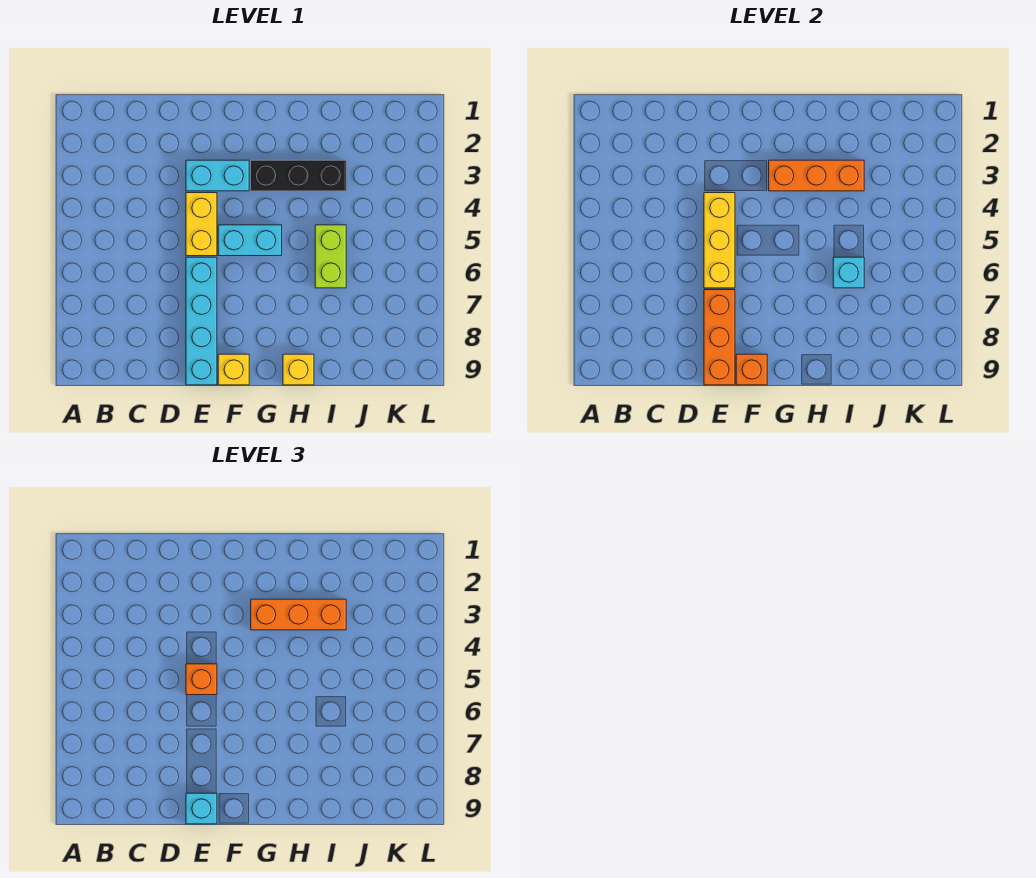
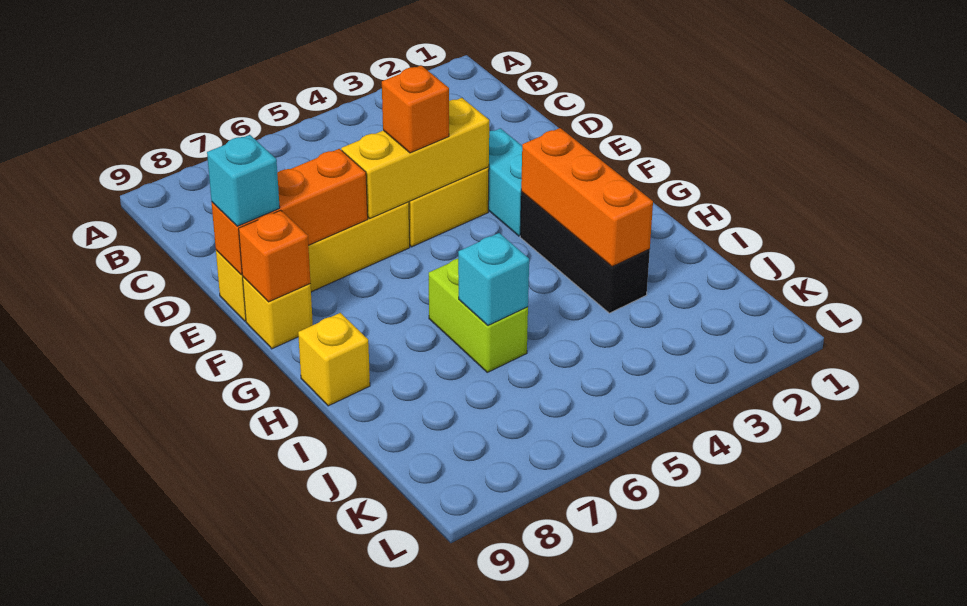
cyan brick E6:E9 level 1 -> yellow brick E6:E9 level 1
cyan brick F5:G5 level 1 -> none
orange brick G3:I3 level 3 -> none
lime brick I5:I6 level 1 -> lime brick H6:I6 level 1

